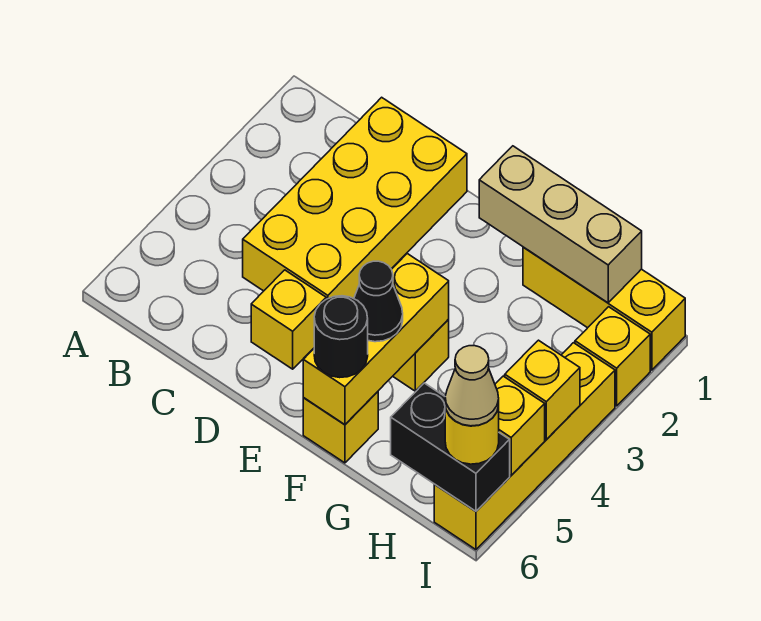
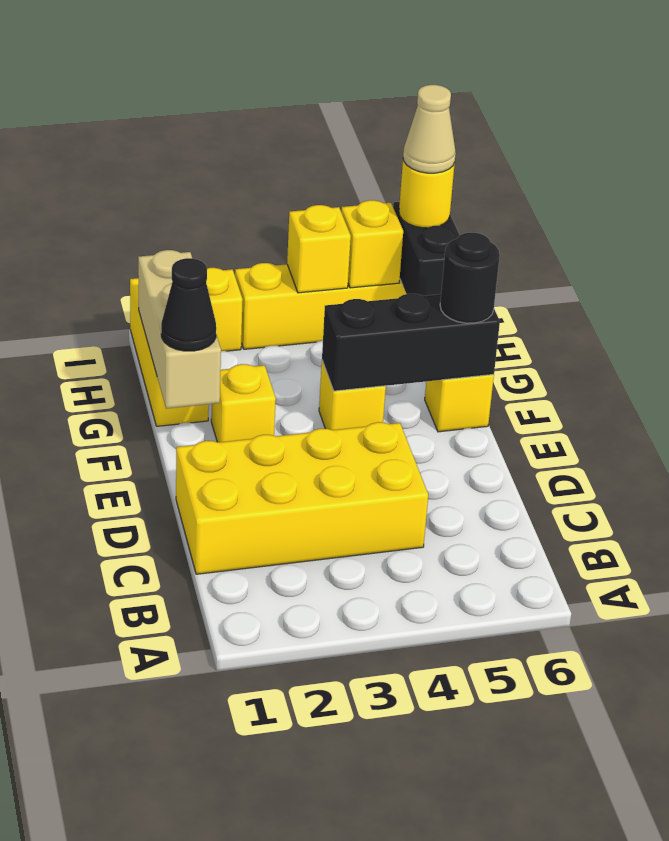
yellow brick D5 level 1 -> yellow brick F2 level 1
yellow brick F4:F6 level 2 -> black brick F4:F6 level 2
black cone F5 level 3 -> black cone F1 level 3

